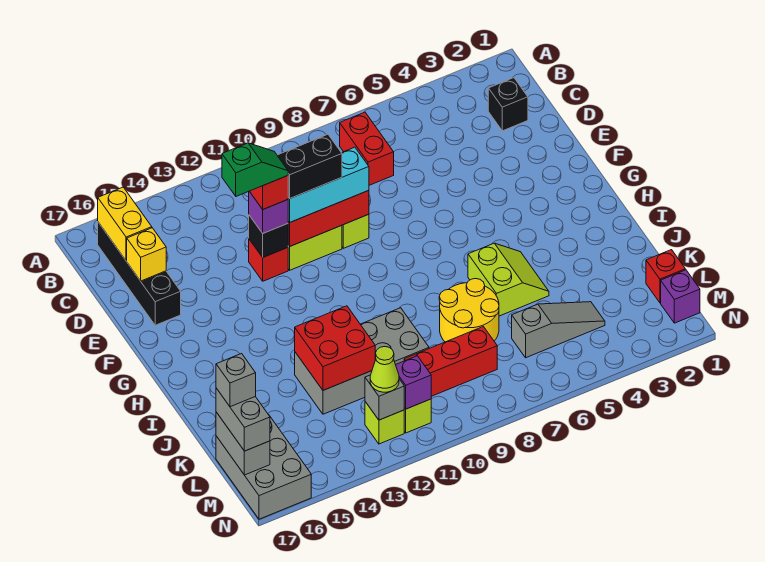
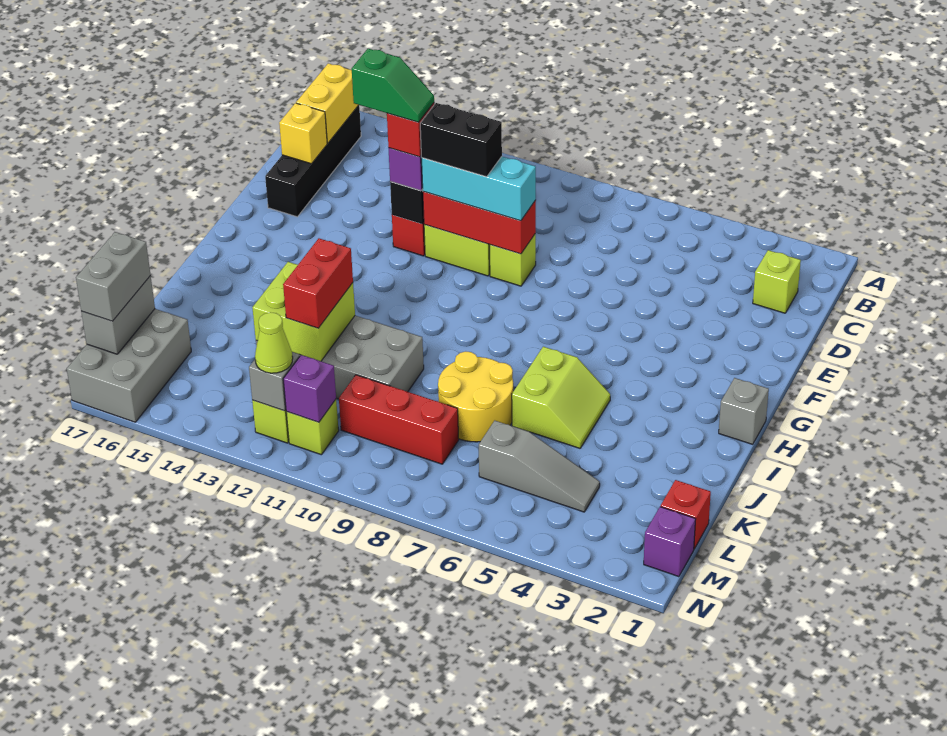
red brick B7:C7 level 1 -> red brick J12:K12 level 3
black brick C2 level 1 -> lime brick C2 level 1
red brick J12:K13 level 2 -> lime brick J12:K13 level 2
grey brick L17 level 4 -> grey brick H1 level 1

